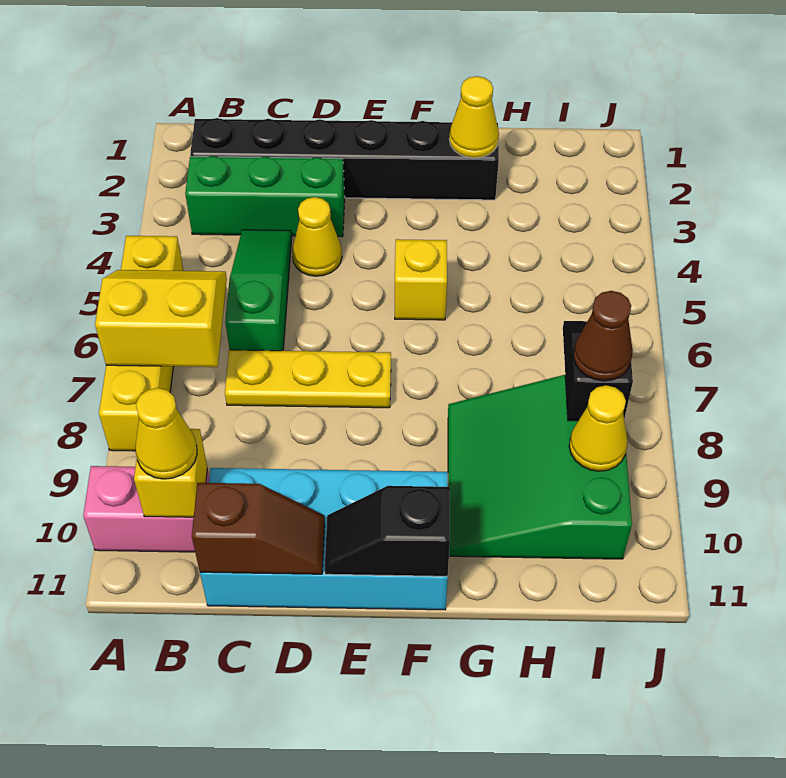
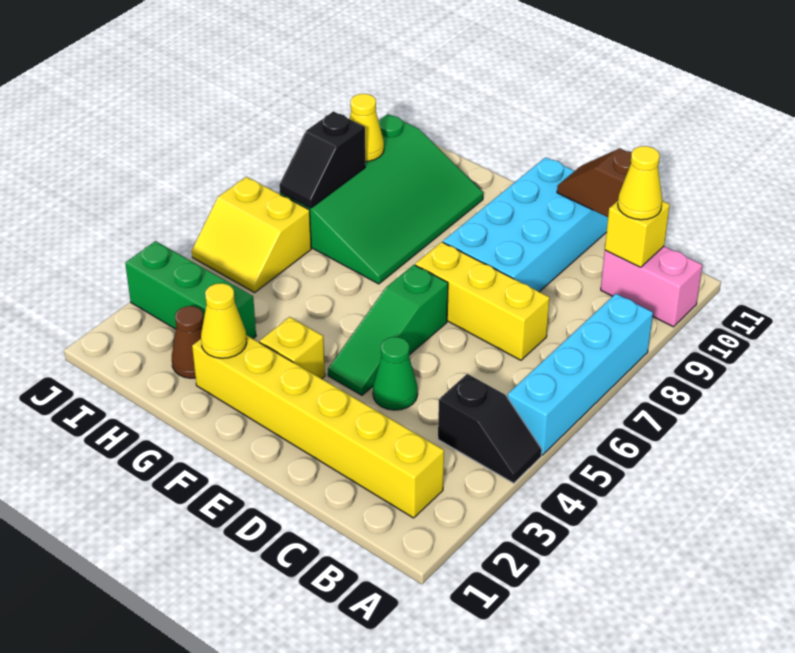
yellow brick A5:A8 level 1 -> cyan brick A5:A8 level 1
yellow slope A6:B7 level 2 top 7 -> yellow slope I5:J6 level 1 top 6
black brick B2:G2 level 1 -> yellow brick B2:G2 level 1
green brick B3:D3 level 1 -> green brick H3:J3 level 1
green slope C4:C6 level 1 top 6 -> green slope E4:E6 level 1 top 6
yellow plate C7:E7 level 1 -> yellow brick C7:E7 level 1
cyan brick C10:F11 level 1 -> cyan brick D8:E11 level 1
yellow cone D4 level 1 -> green cone D4 level 1
black slope E11:F11 level 2 top F -> black slope A4:B4 level 1 top B
yellow brick F5 level 1 -> yellow brick F3 level 1
green slope G8:I10 level 1 top I -> green slope G7:I10 level 1 top I
brown cone I8 level 3 -> brown cone H2 level 1

